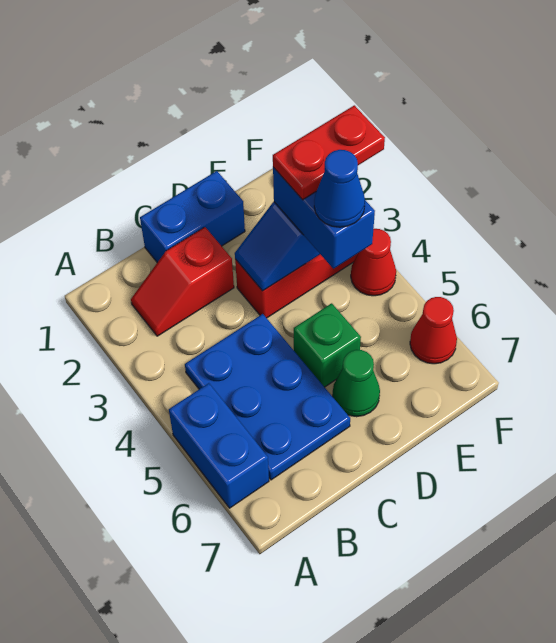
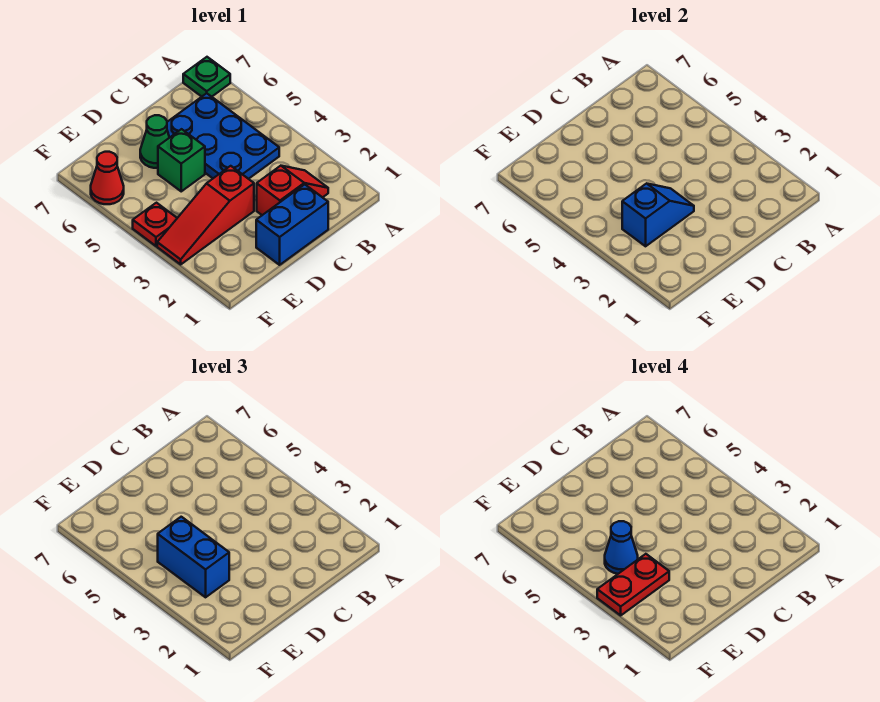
blue brick A5:A6 level 1 -> none
none -> green plate A7 level 1
red cone F4 level 1 -> red plate F4 level 1

